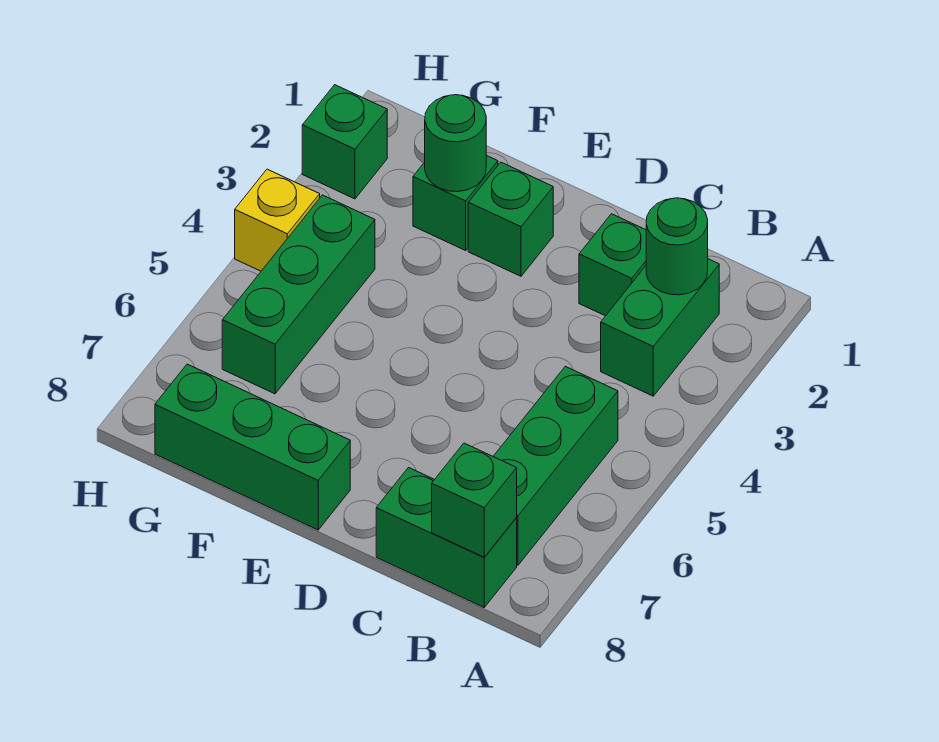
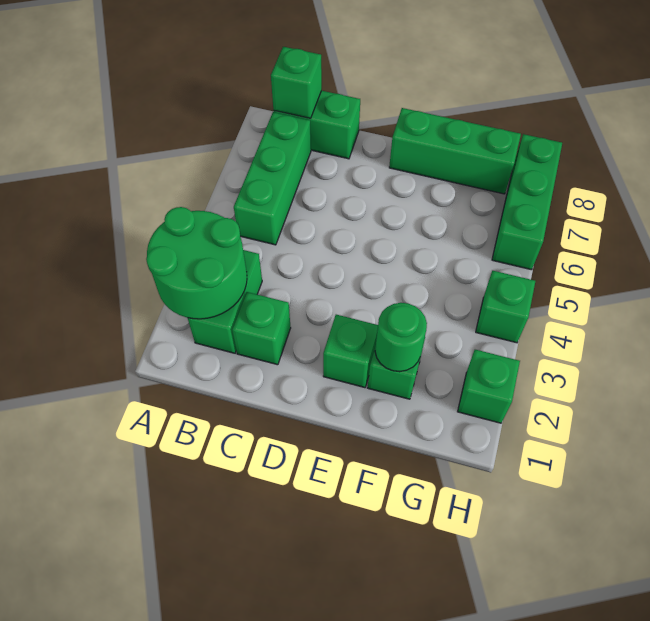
green round brick B2 level 2 -> green round brick A2:B3 level 2
green brick G4:G6 level 1 -> green brick H6:H8 level 1
yellow brick H4 level 1 -> green brick H4 level 1

